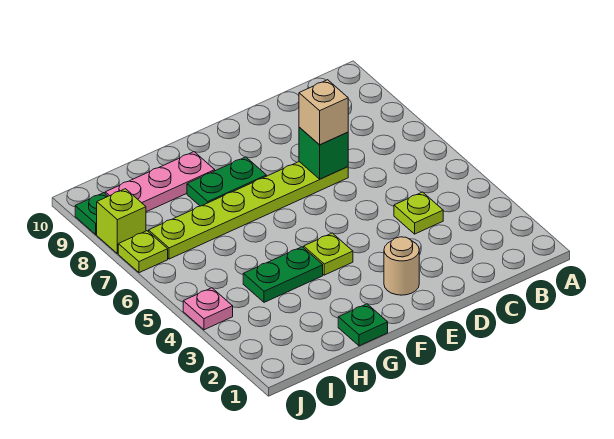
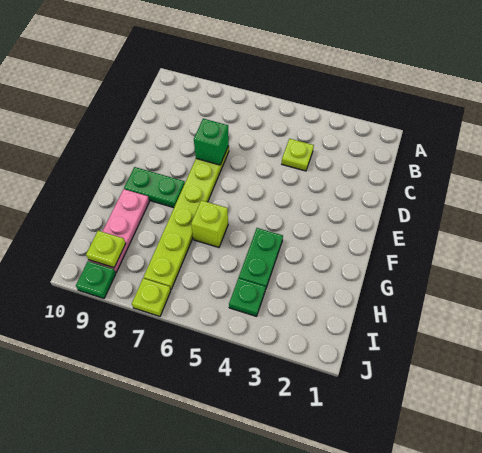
tan brick D7 level 3 -> none
tan round brick E2 level 1 -> none
lime plate F4 level 1 -> lime plate I9 level 2
green plate F8:G8 level 1 -> green plate F8:F9 level 1
green plate G1 level 1 -> green plate I4 level 1
pink plate J4 level 1 -> none
lime brick J8 level 1 -> lime brick G6 level 1

